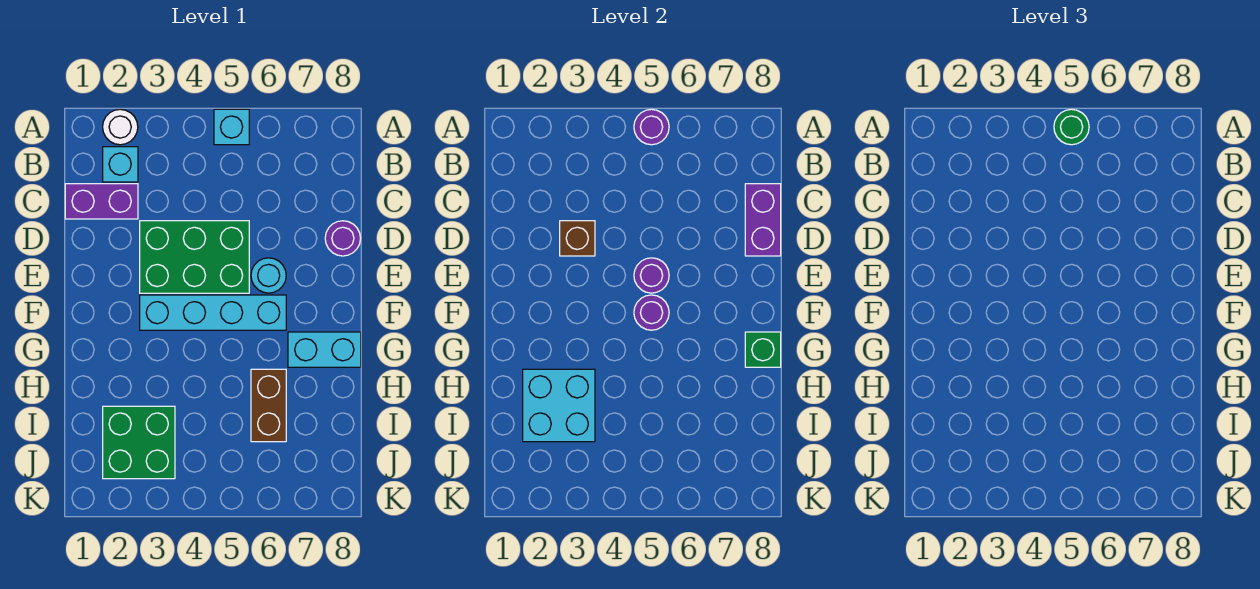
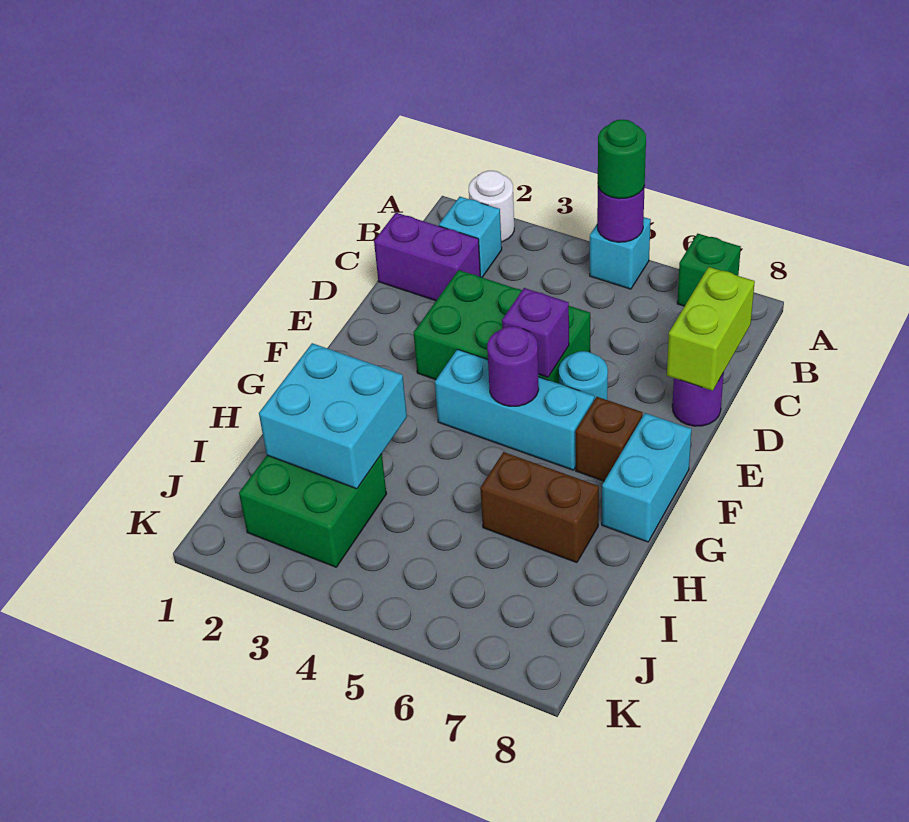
purple brick C8:D8 level 2 -> lime brick C8:D8 level 2
brown brick D3 level 2 -> brown brick F7 level 1
purple round brick E5 level 2 -> purple brick E5 level 2
cyan brick F3:F6 level 1 -> cyan brick F4:F6 level 1
cyan brick G7:G8 level 1 -> cyan brick F8:G8 level 1
green brick G8 level 2 -> green brick A7 level 1
brown brick H6:I6 level 1 -> brown brick H6:H7 level 1

